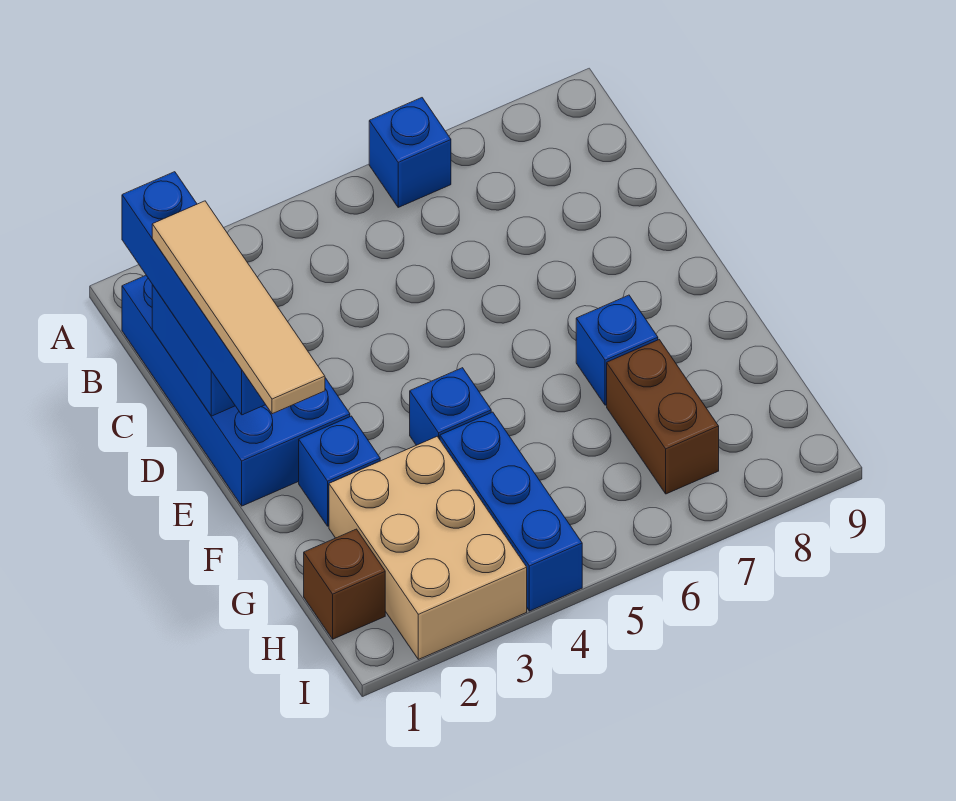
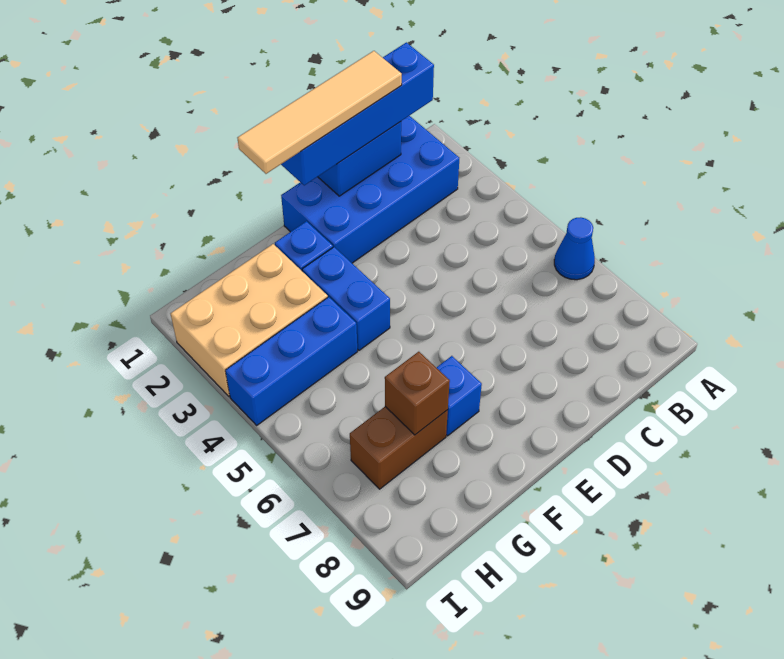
blue brick A6 level 1 -> blue cone A6 level 1
blue brick F4 level 1 -> blue brick F3:F4 level 1
brown brick H1 level 1 -> brown brick G7 level 2

